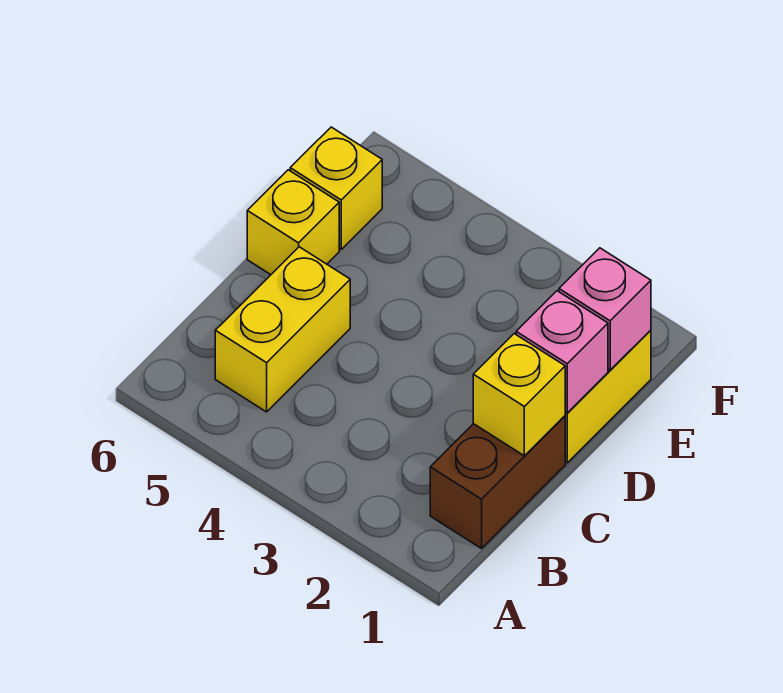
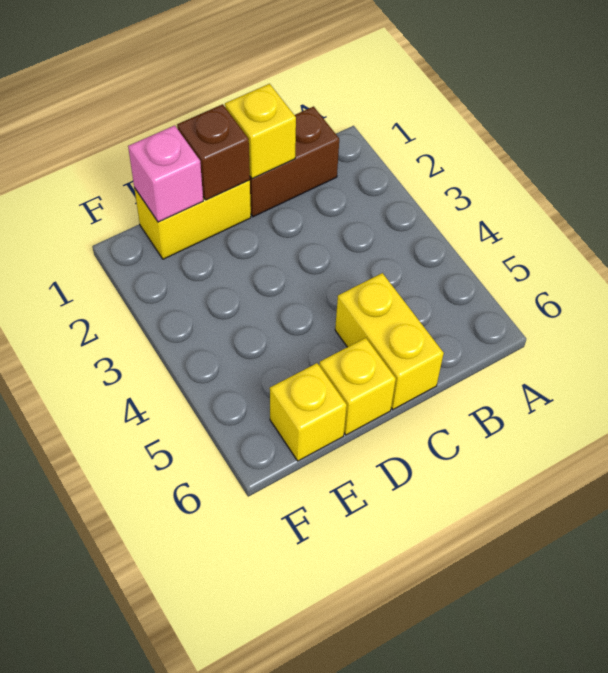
yellow brick B5:C5 level 1 -> yellow brick C5:C6 level 1
pink brick D1 level 2 -> brown brick D1 level 2

